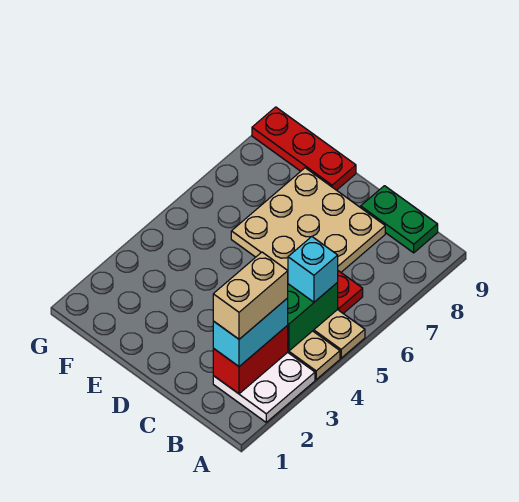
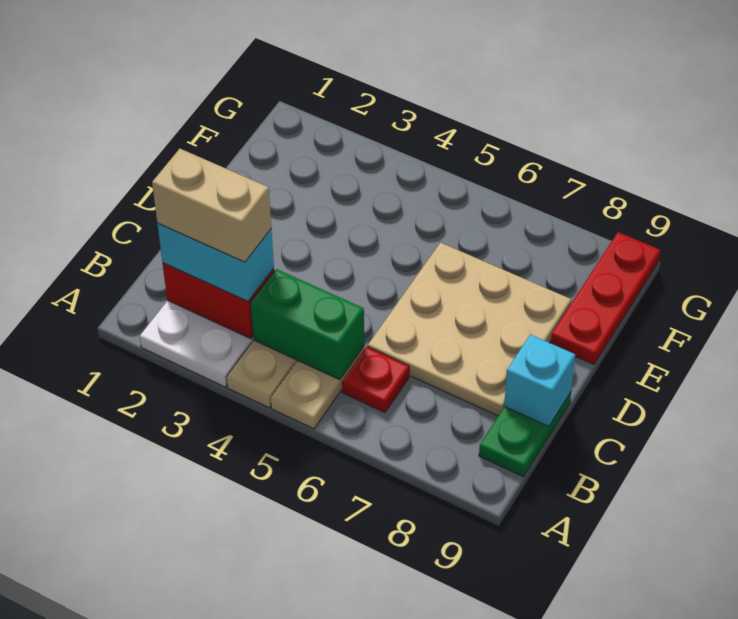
cyan brick B5 level 3 -> cyan brick C9 level 2

